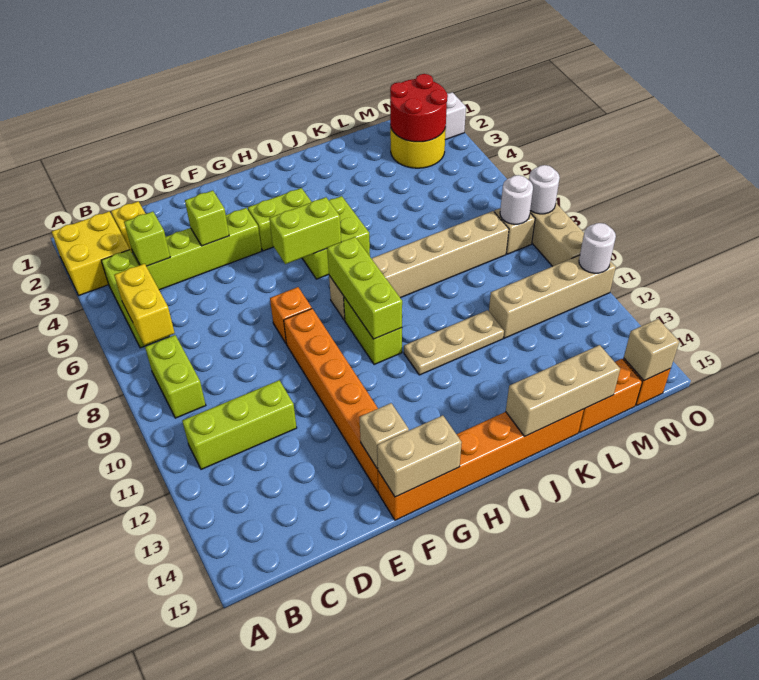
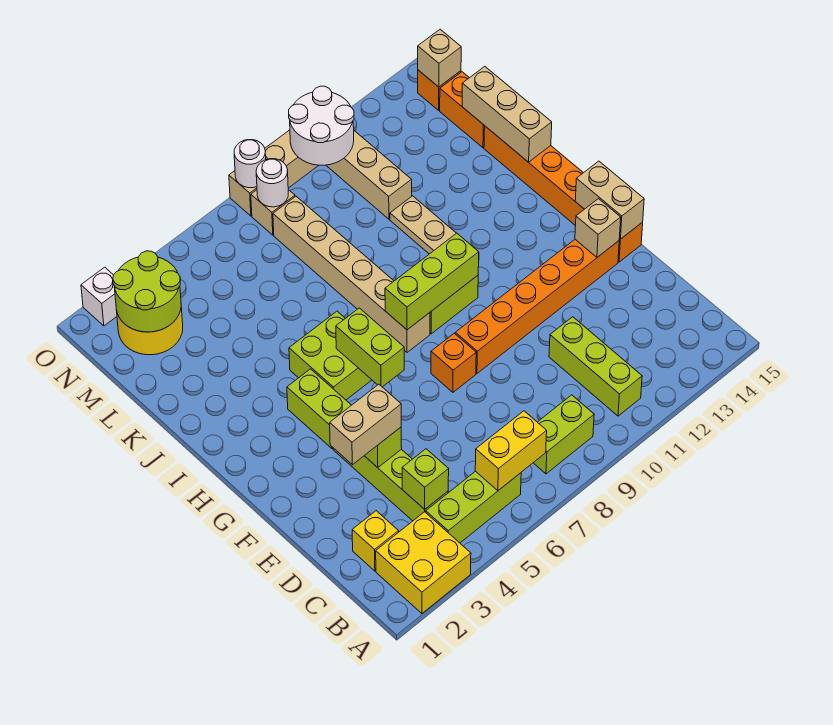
none -> tan brick E3:E4 level 3
red round brick M2:N3 level 2 -> lime round brick M2:N3 level 2
white round brick O11 level 2 -> white round brick N10:O11 level 2

